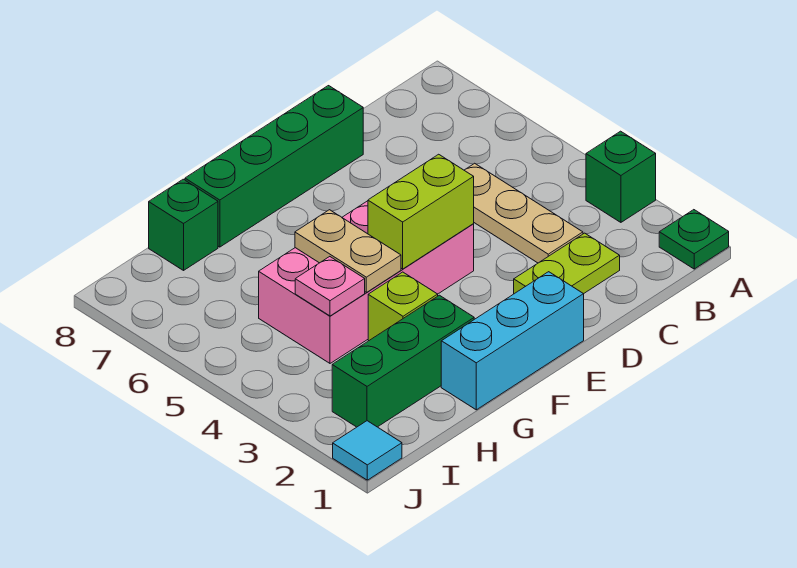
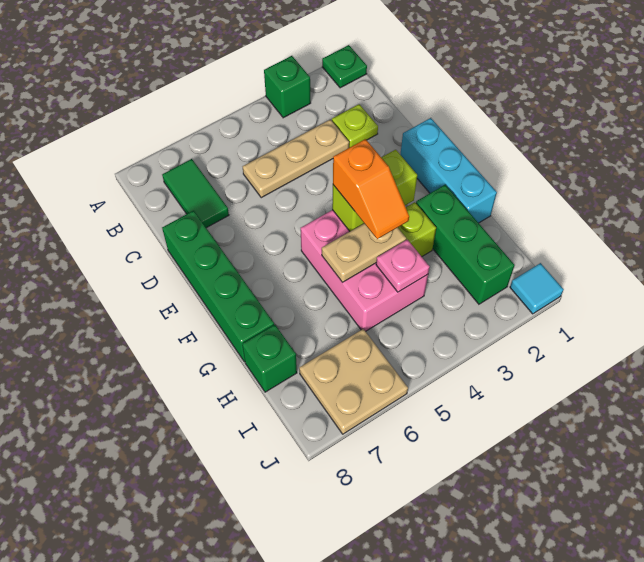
none -> green tile B7:C7 level 1
lime plate C2:D2 level 1 -> lime plate C2 level 1
pink brick E4:H5 level 1 -> pink brick F4:H5 level 1
lime brick E4:F4 level 2 -> lime brick F3:F4 level 2
none -> orange slope F4:G4 level 3 top F
none -> tan plate I6:J7 level 1

